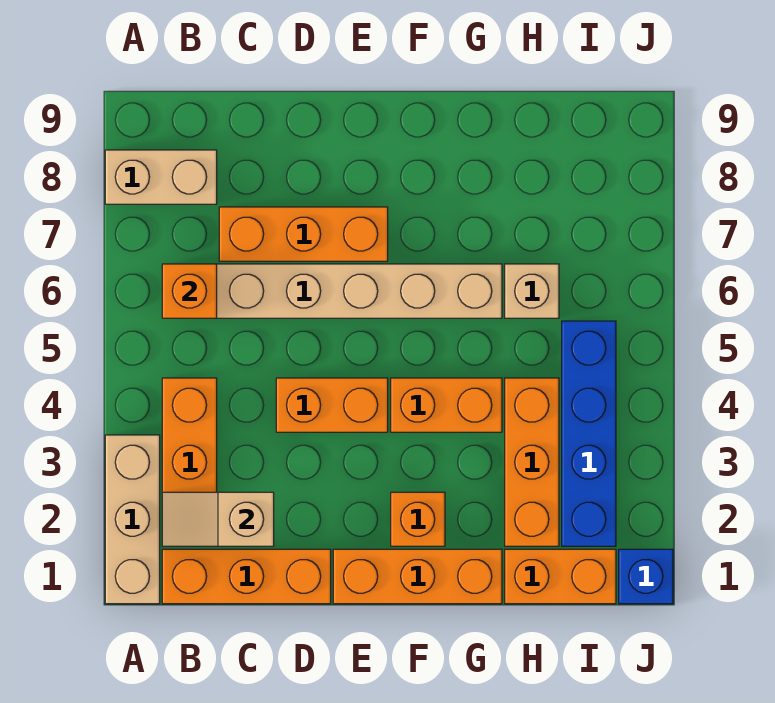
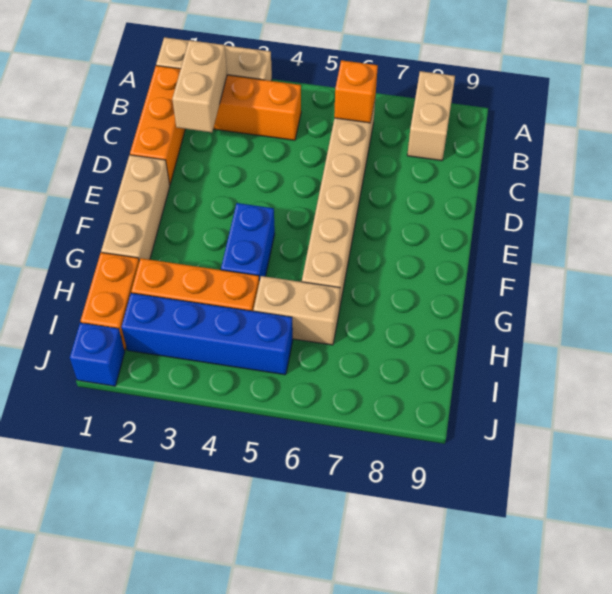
tan slope B2:C2 level 2 top C -> tan brick B2:C2 level 2
orange brick C7:E7 level 1 -> none
orange brick D4:E4 level 1 -> none
orange brick E1:G1 level 1 -> tan brick E1:G1 level 1
orange brick F2 level 1 -> none
orange brick F4:G4 level 1 -> blue brick F4:G4 level 1
tan brick H6 level 1 -> tan brick H5:H6 level 1

